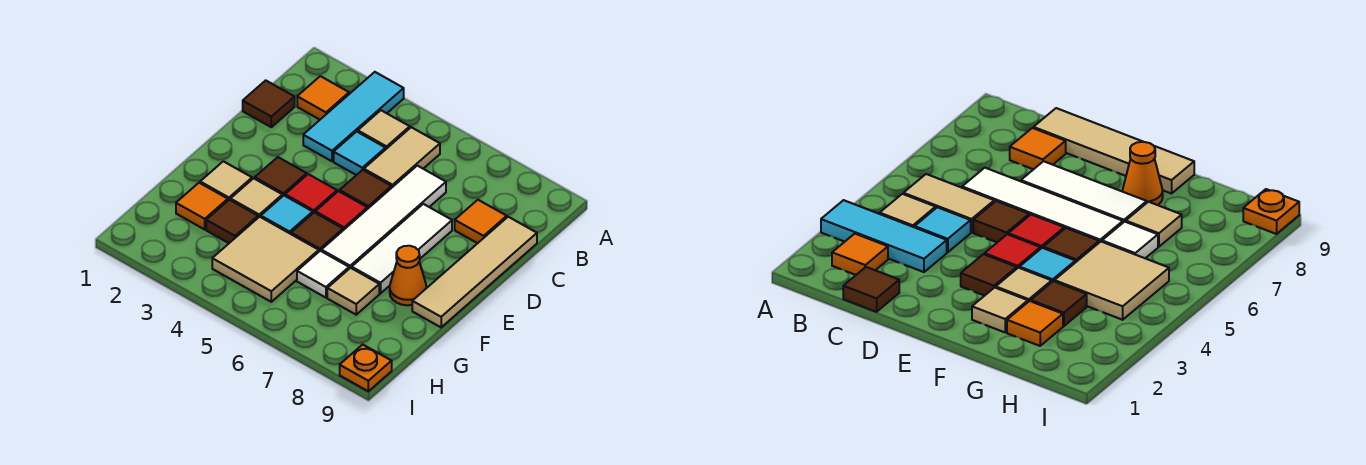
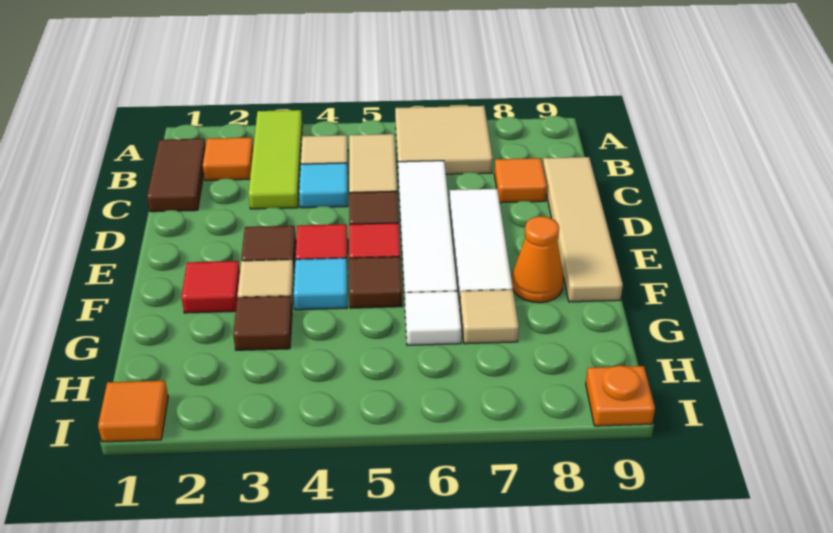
cyan tile A3:C3 level 1 -> lime tile A3:C3 level 1
brown tile C1 level 1 -> brown tile B1:C1 level 1
tan tile F2 level 1 -> red tile F2 level 1
orange tile G2 level 1 -> orange tile I1 level 1
tan tile G4:H5 level 1 -> tan tile A6:B7 level 1

